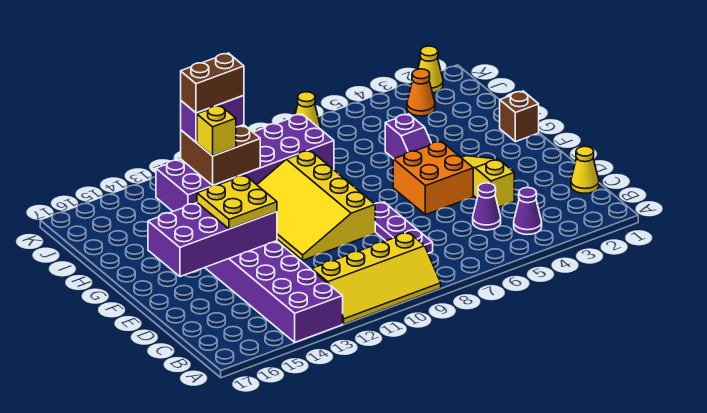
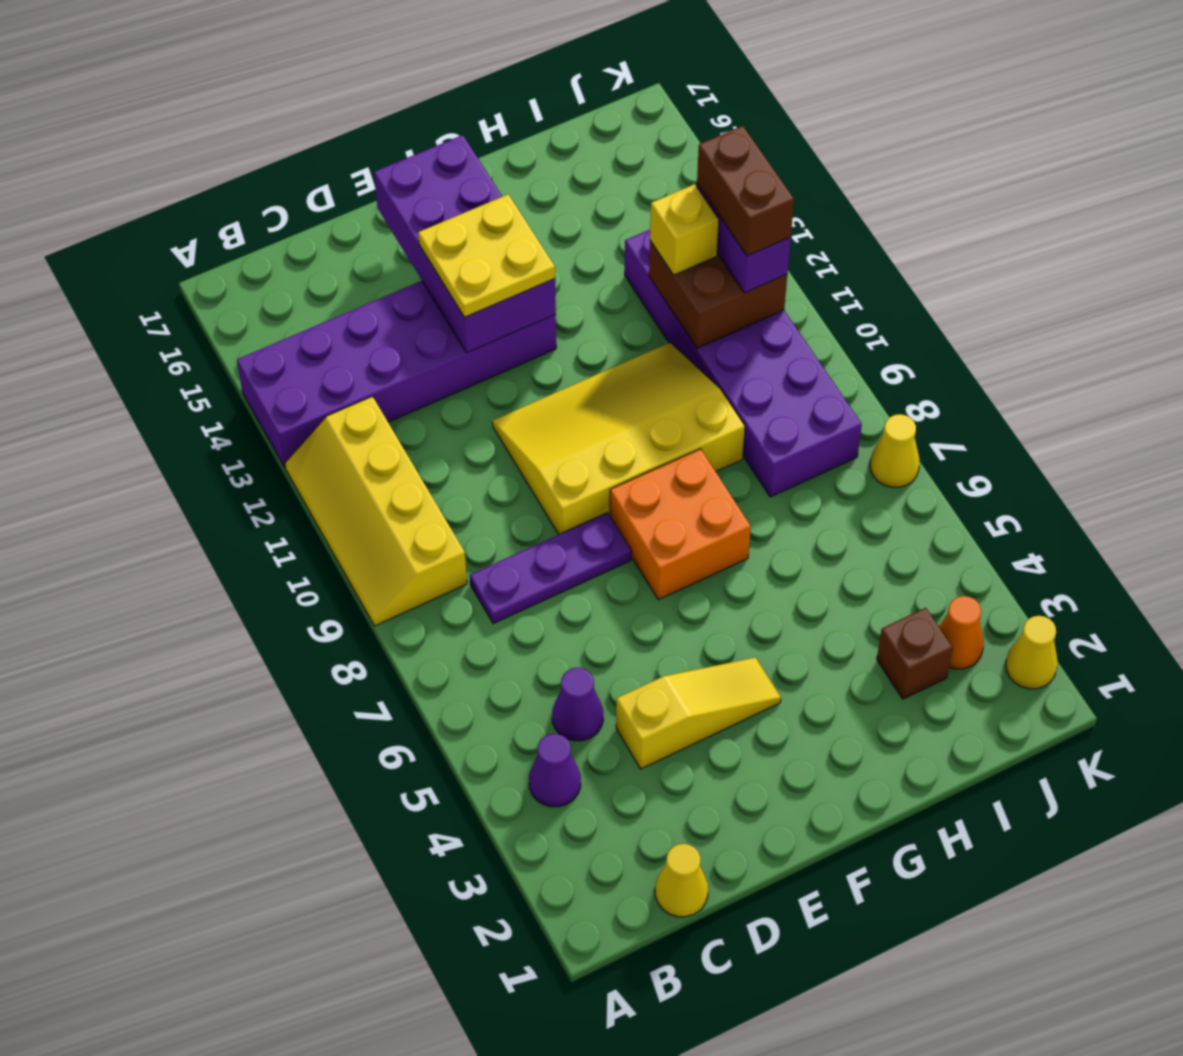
orange brick E5:F6 level 1 -> orange brick F7:G8 level 1
brown brick G1 level 1 -> brown brick I3 level 1
purple slope G5:H5 level 1 top H -> none

